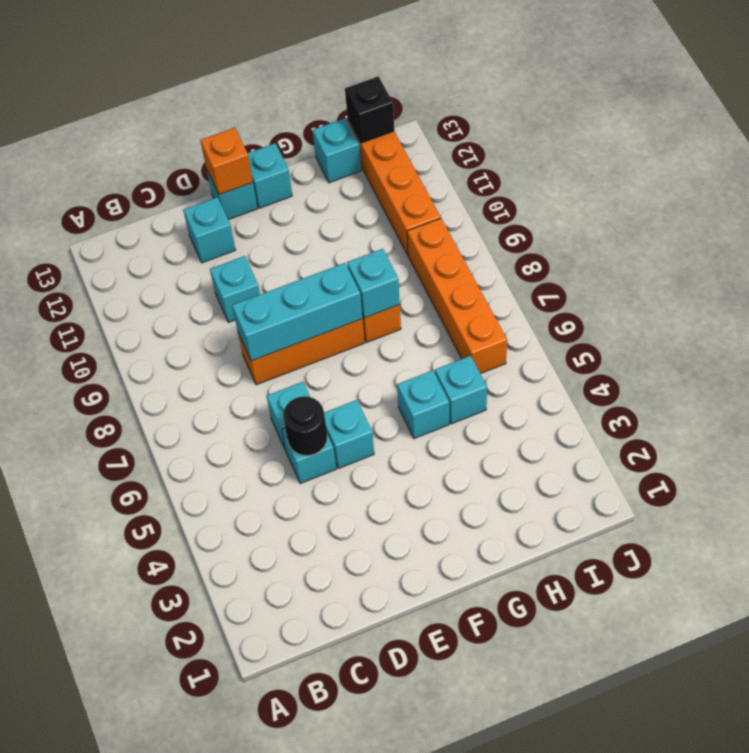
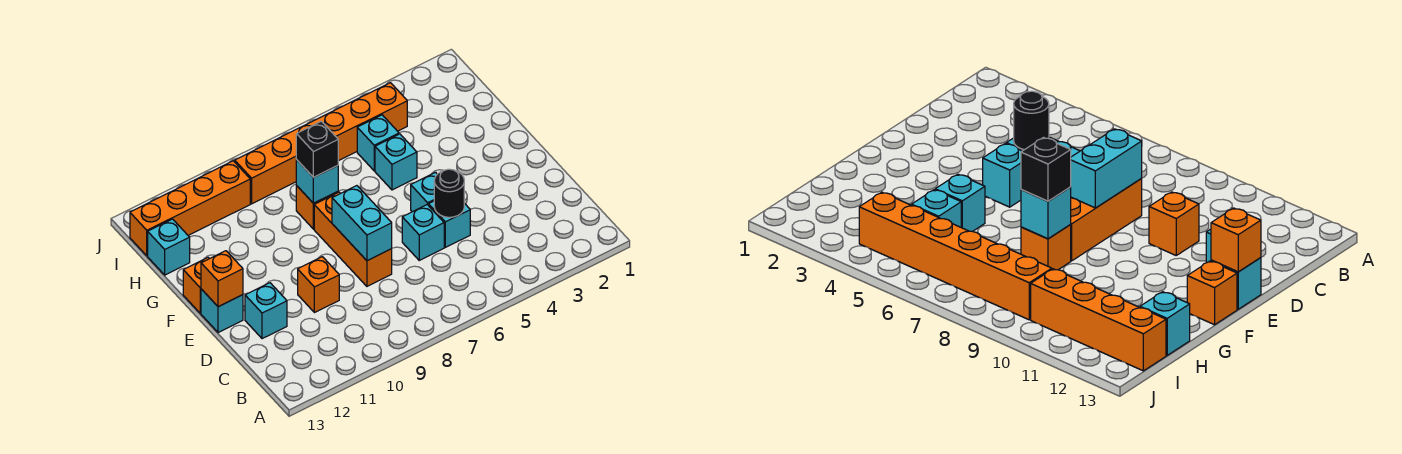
cyan brick D8:F8 level 2 -> cyan brick D8:E8 level 2
cyan brick D10 level 1 -> orange brick D10 level 1
cyan brick F13 level 1 -> orange brick F13 level 1
orange brick I6:I9 level 1 -> orange brick I4:I9 level 1
black brick I13 level 2 -> black brick G8 level 3

